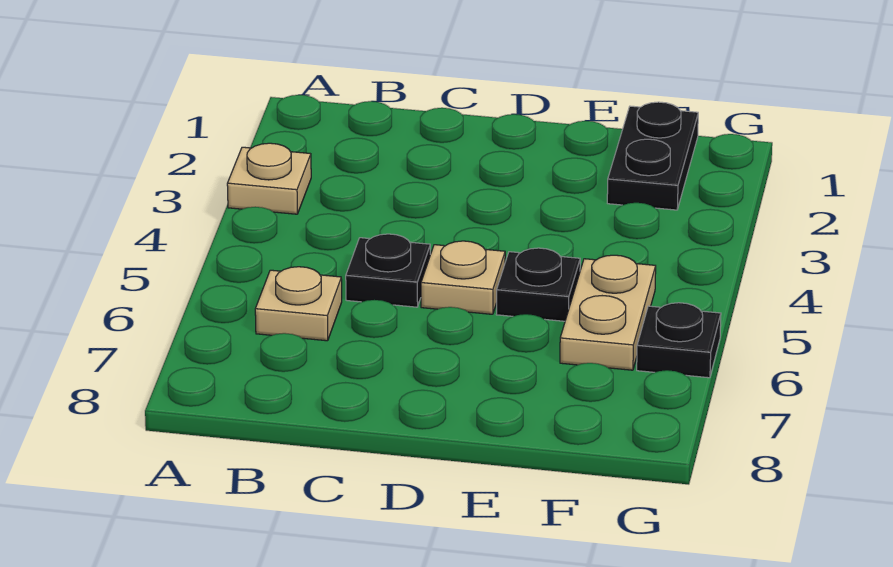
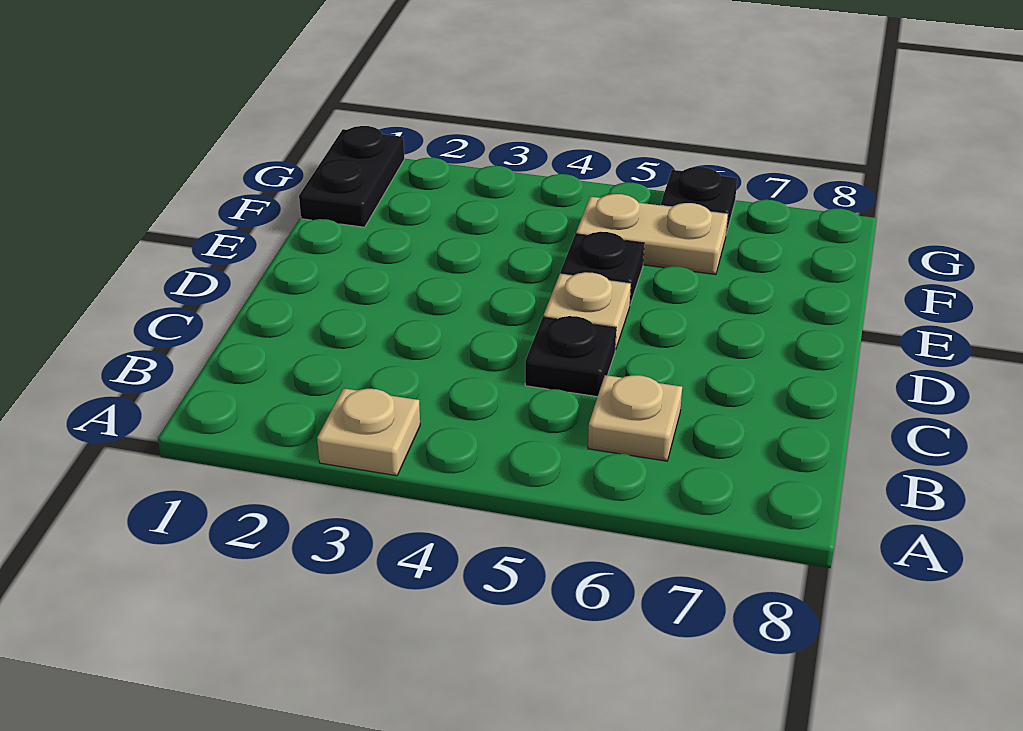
black plate F1:F2 level 1 -> black plate F1:G1 level 1

